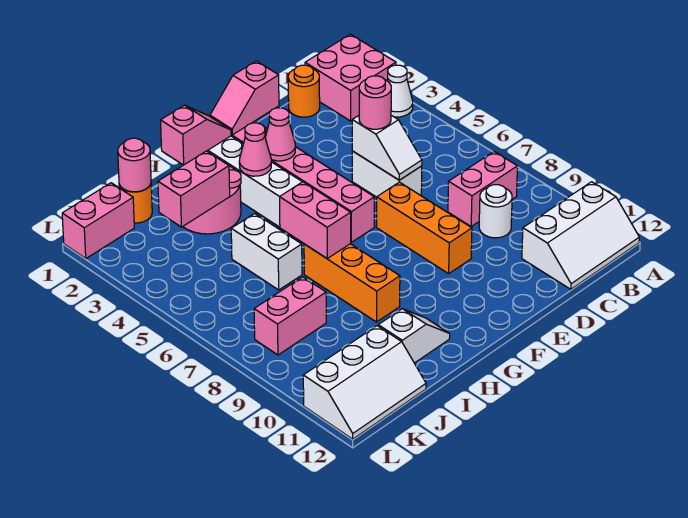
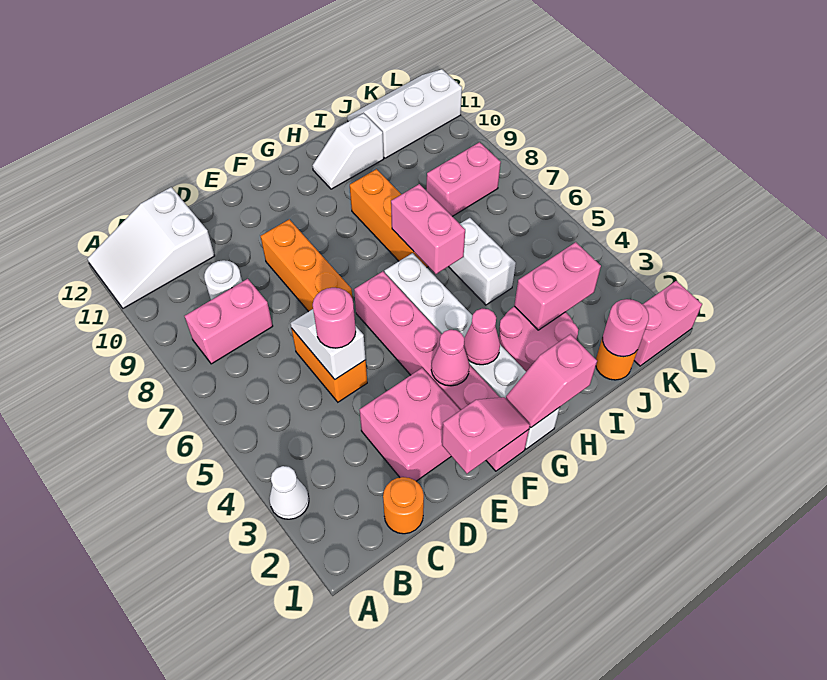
pink brick A1:B2 level 1 -> pink brick D2:E3 level 1
white slope A11:C12 level 1 top 11 -> white slope A11:C12 level 1 top C
white brick D5:D6 level 1 -> orange brick D5:D6 level 1

